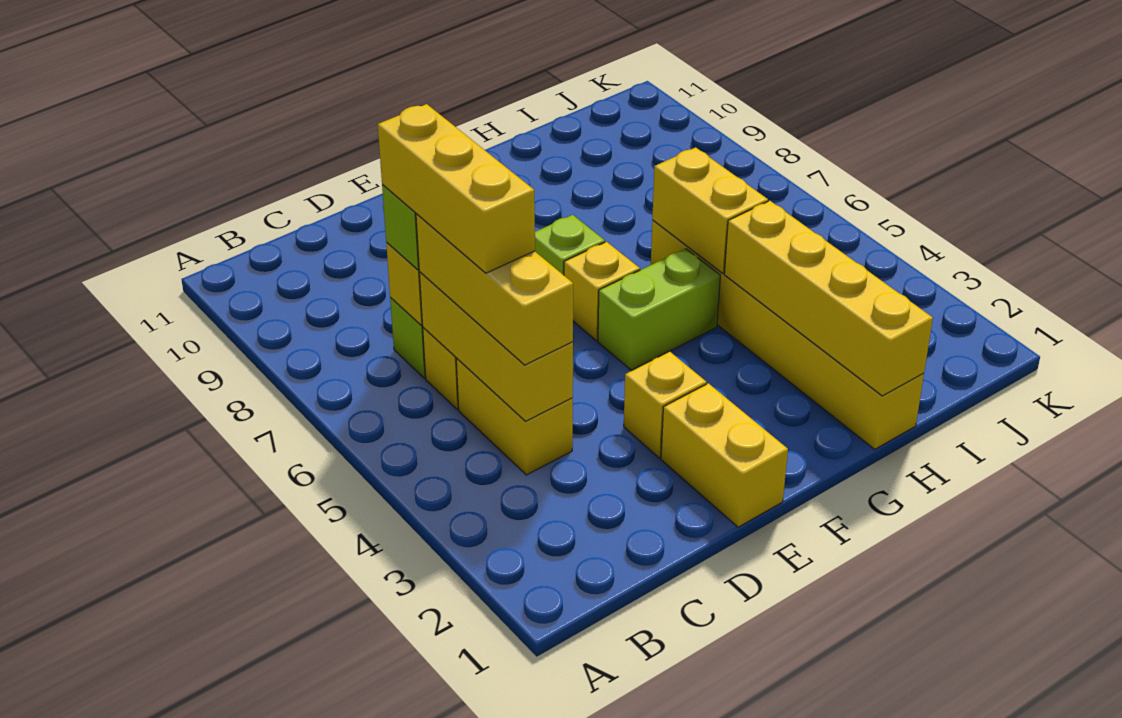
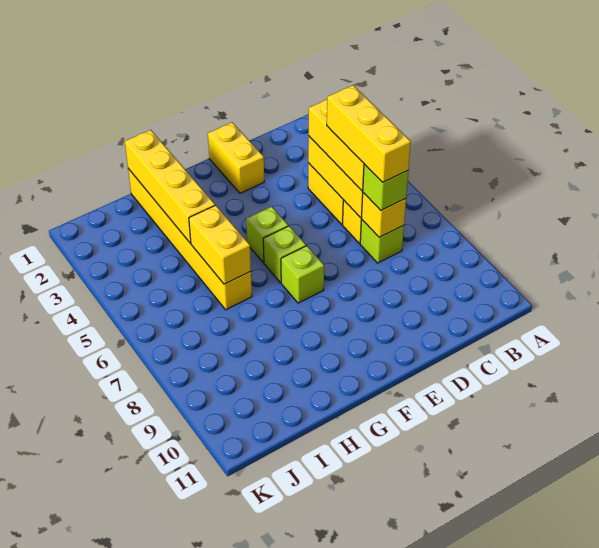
yellow brick E3 level 1 -> none
lime brick F5:G5 level 1 -> lime brick F5 level 1
yellow brick F6 level 1 -> lime brick F6 level 1

